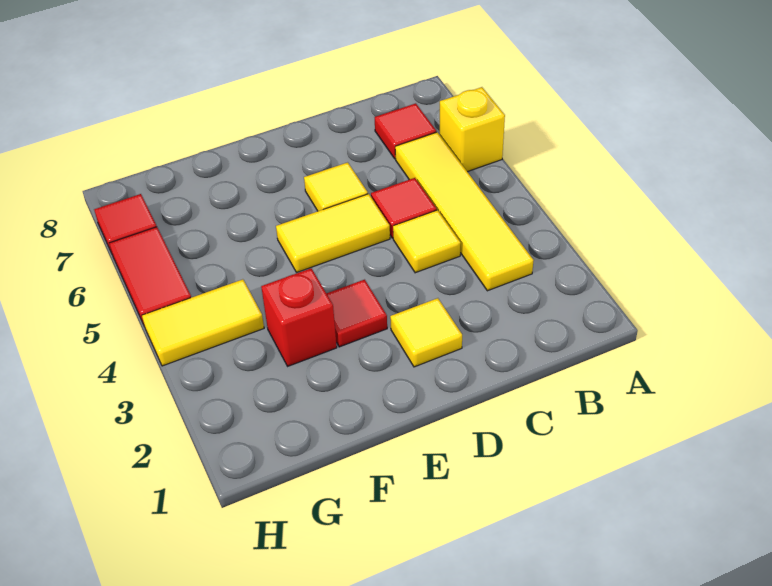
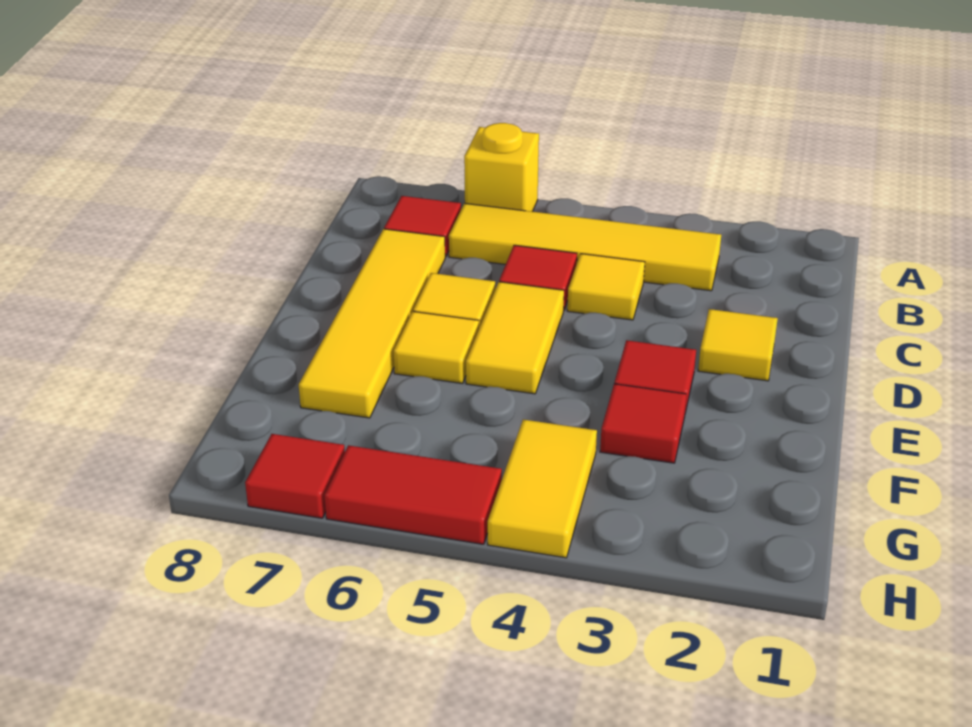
none -> yellow tile C7:F7 level 1
none -> yellow tile E6 level 1
red brick F3 level 1 -> red tile F3 level 1

